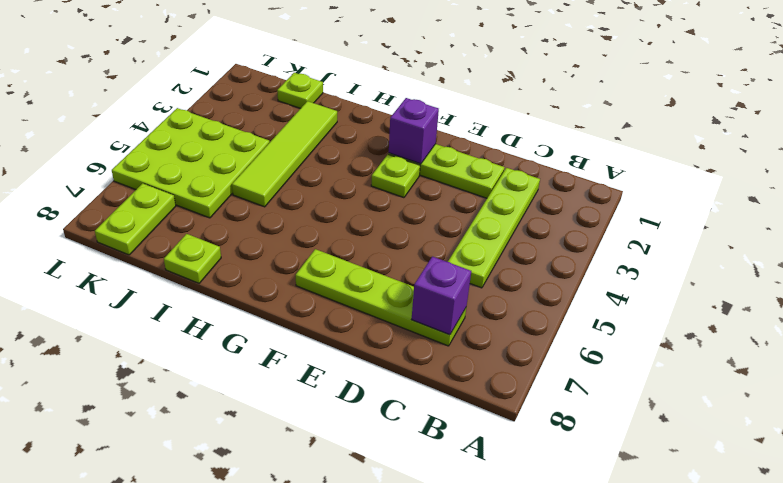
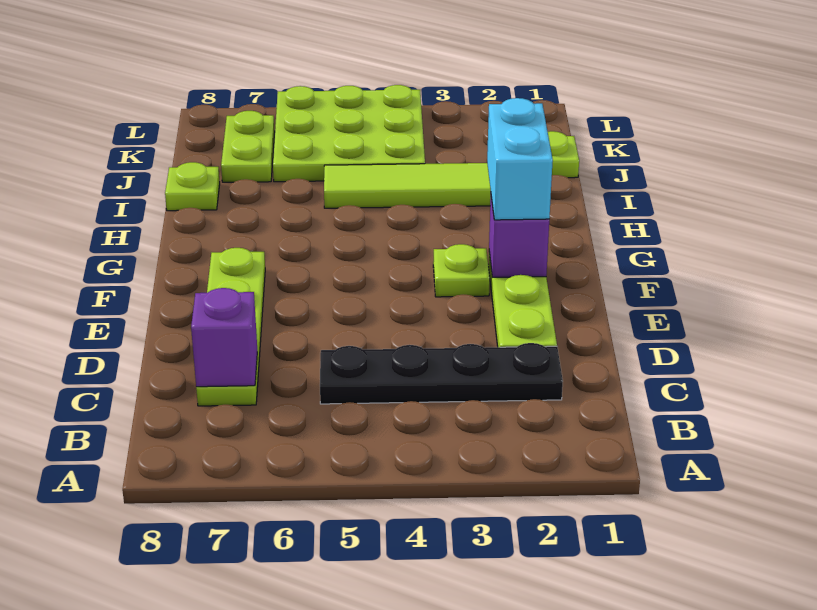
lime plate C2:C5 level 1 -> black plate C2:C5 level 1
none -> cyan brick F2:G2 level 3
lime plate K7:K8 level 1 -> lime plate J7:K7 level 1

